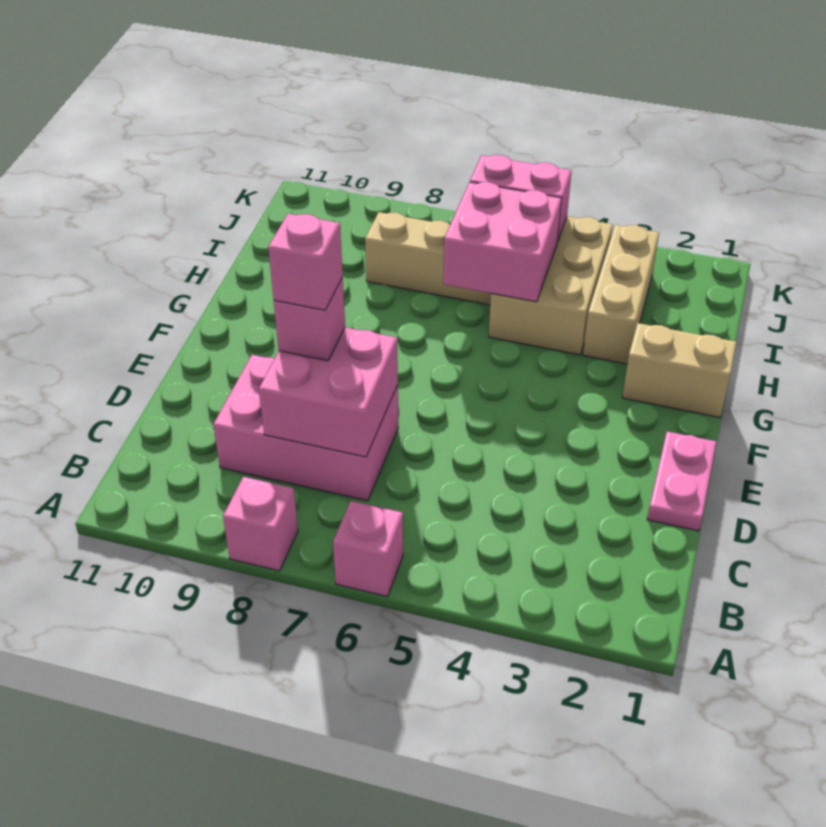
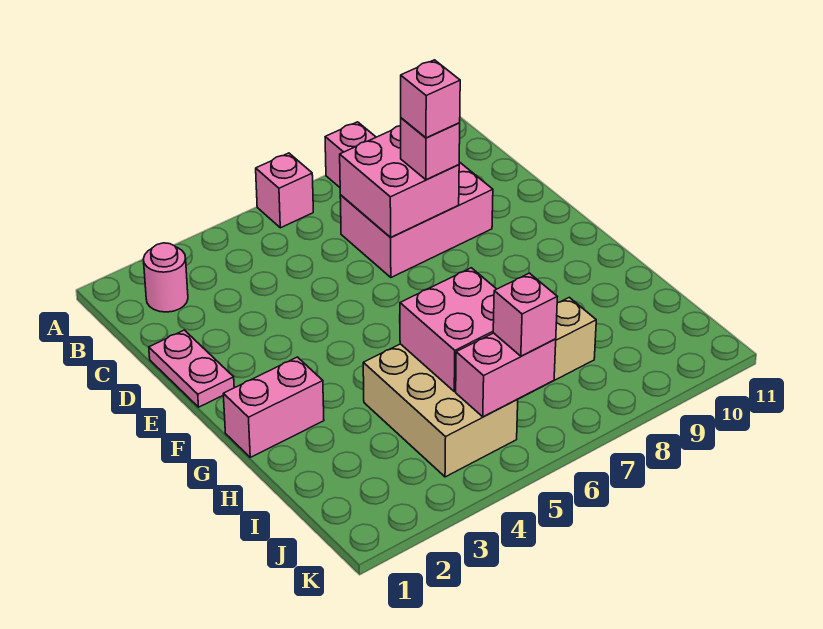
none -> pink round brick B2 level 1
tan brick G1:G2 level 1 -> pink brick G1:G2 level 1
tan brick H3:J3 level 1 -> none
none -> pink brick J6 level 3

